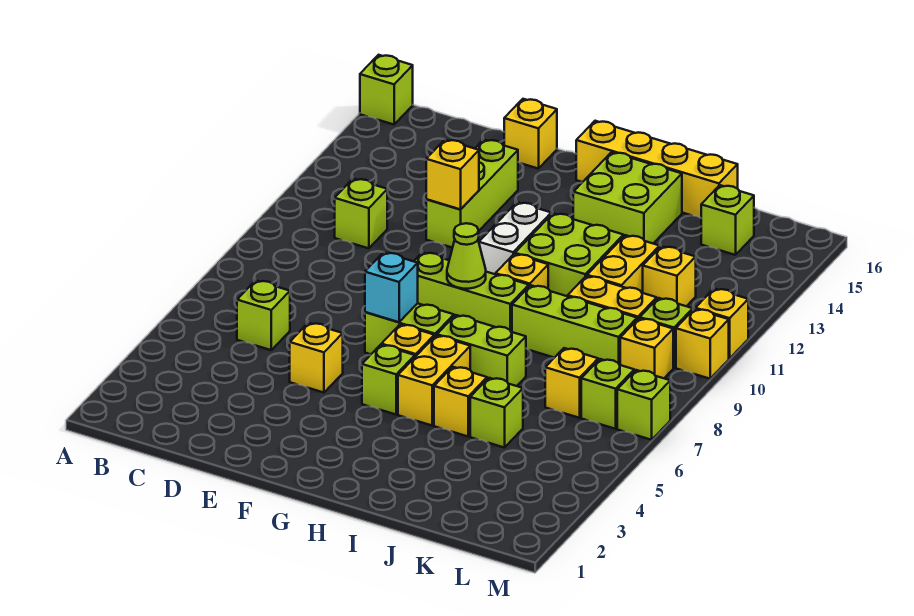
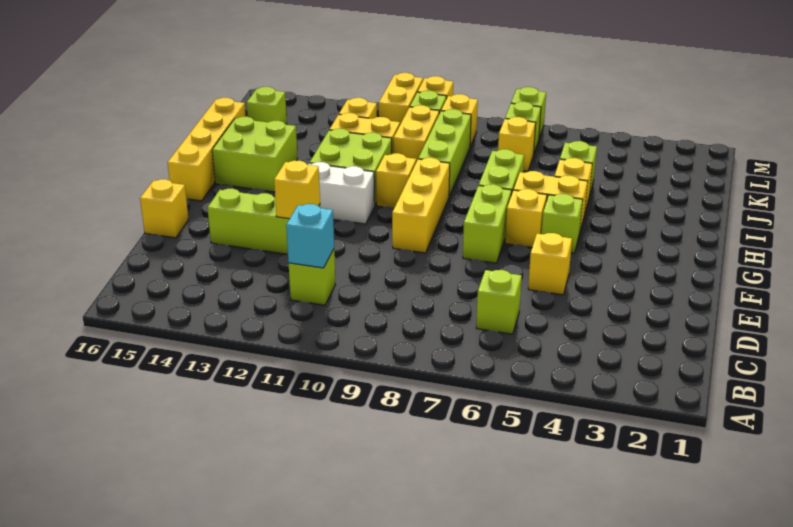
lime brick A16 level 1 -> none
cyan brick F7 level 2 -> cyan brick C11 level 2
lime brick F9:H9 level 1 -> yellow brick F9:H9 level 1
lime cone G9 level 2 -> none
yellow brick M11 level 1 -> yellow brick L11:M11 level 1

